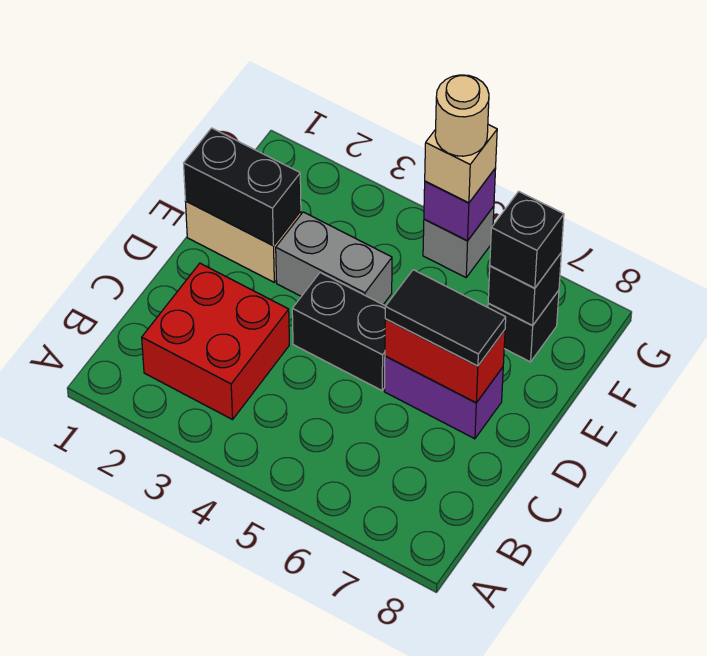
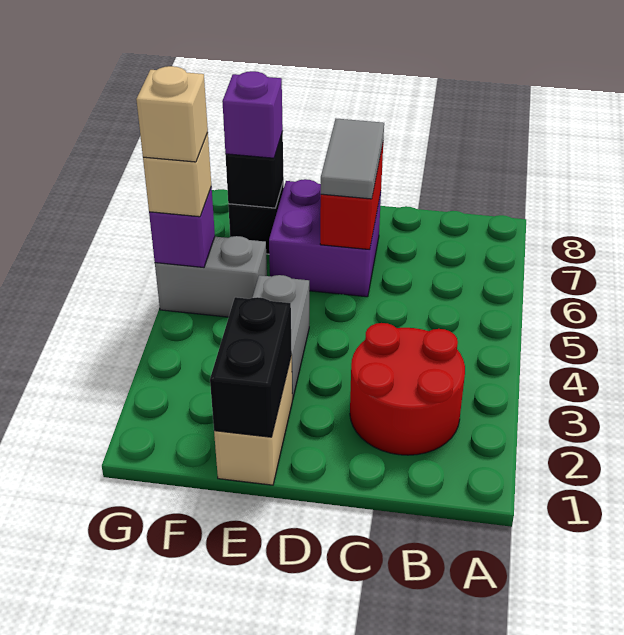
red brick B2:C3 level 1 -> red round brick B2:C3 level 1
black brick D4:D5 level 1 -> none
purple brick D6:D7 level 1 -> purple brick D6:E7 level 1
black tile D6:D7 level 3 -> grey tile D6:D7 level 3
black brick F7 level 3 -> purple brick F7 level 3
grey brick G5 level 1 -> grey brick F5:G5 level 1
tan round brick G5 level 4 -> tan brick G5 level 4

